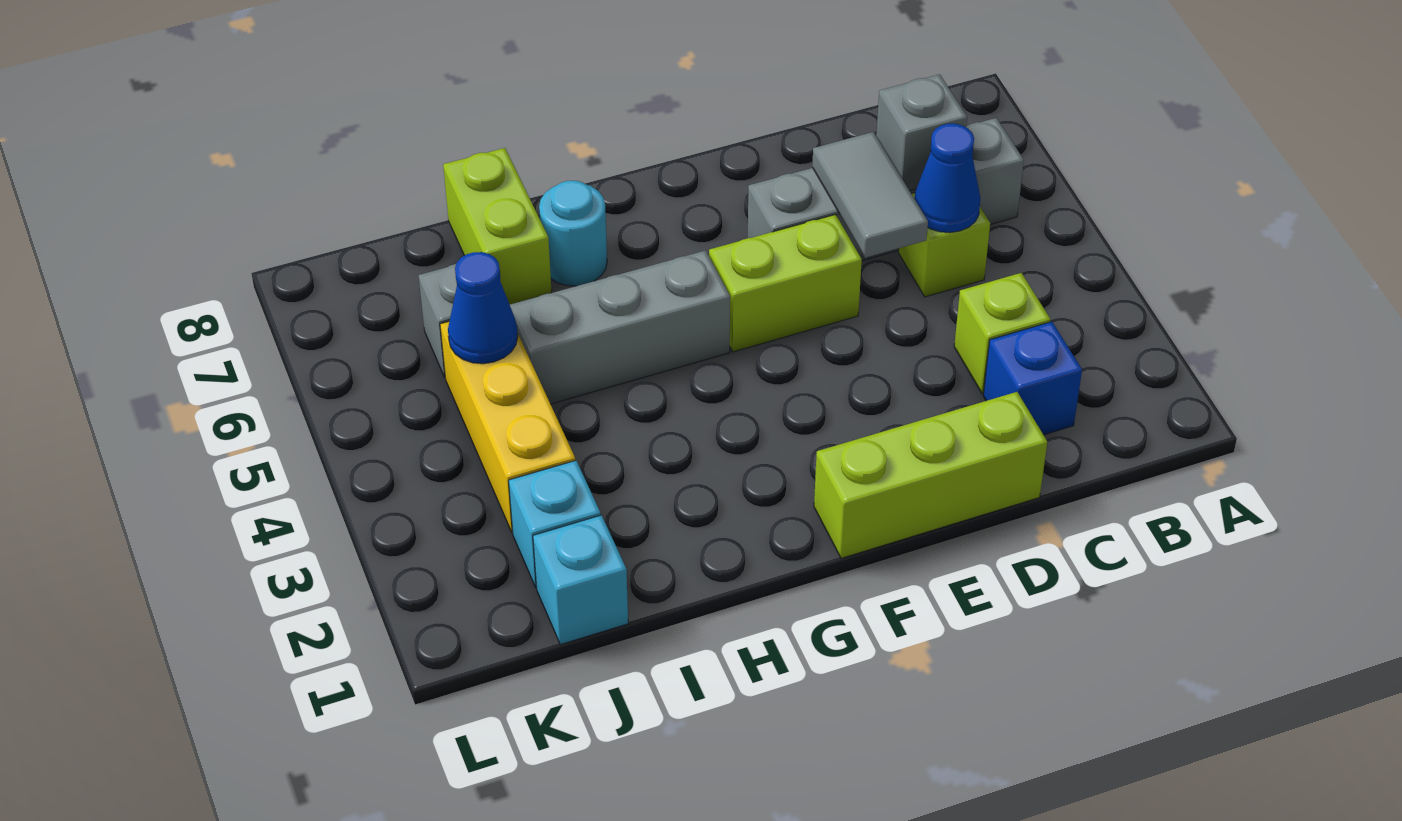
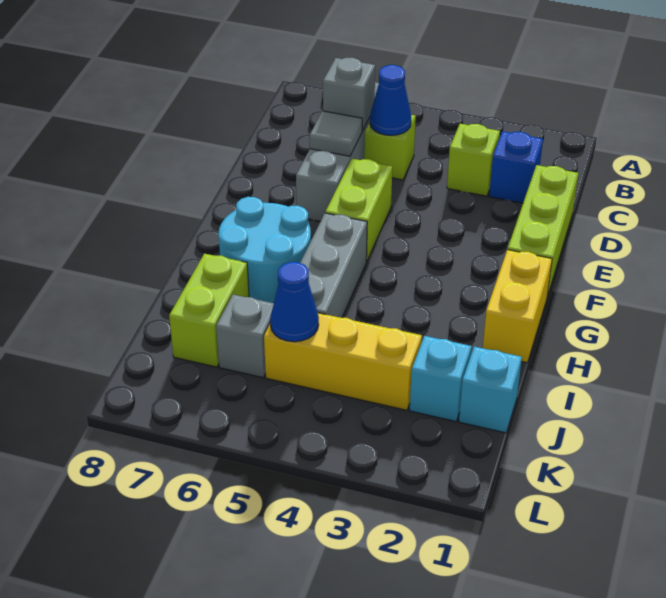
grey tile D5:D6 level 2 -> grey tile D6 level 2
none -> yellow brick G1:H1 level 1
cyan round brick H7 level 1 -> cyan round brick G6:H7 level 1
lime brick I7:I8 level 1 -> lime brick I7:J7 level 1

